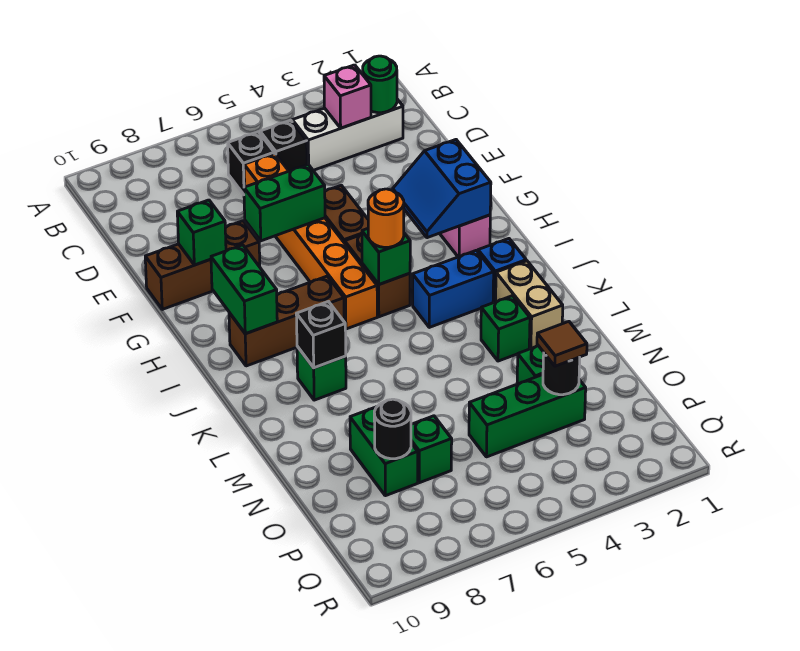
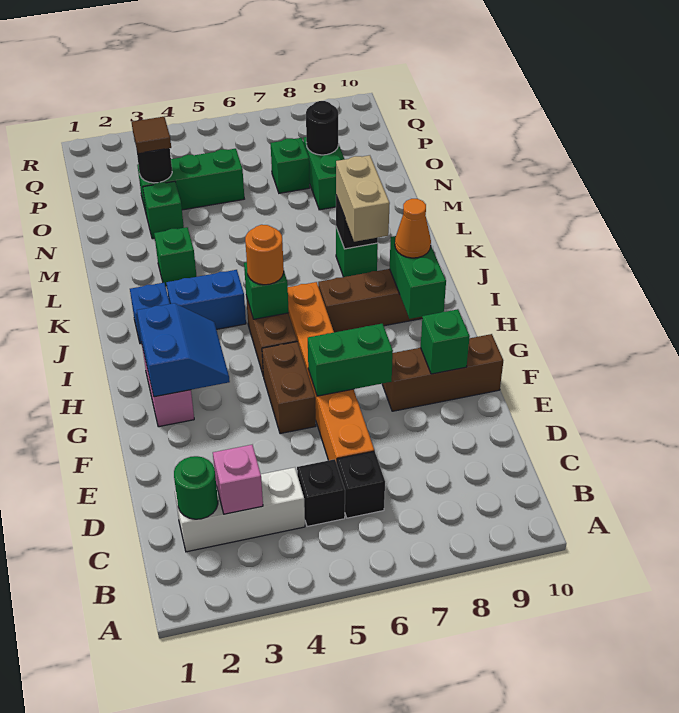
none -> orange cone I9 level 3
tan brick K2:L2 level 1 -> tan brick J8:K8 level 3

